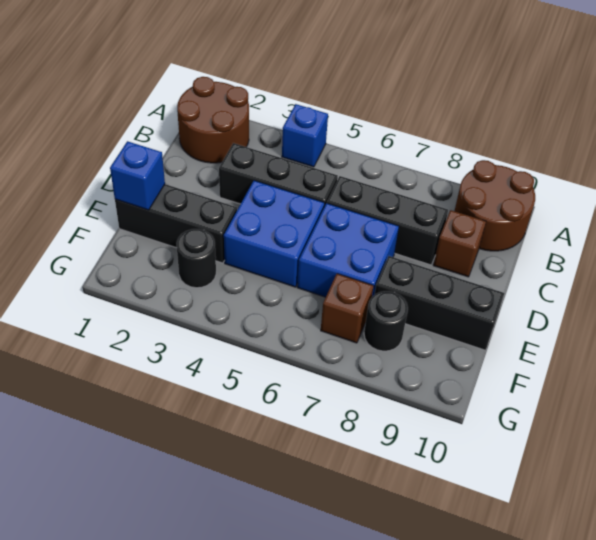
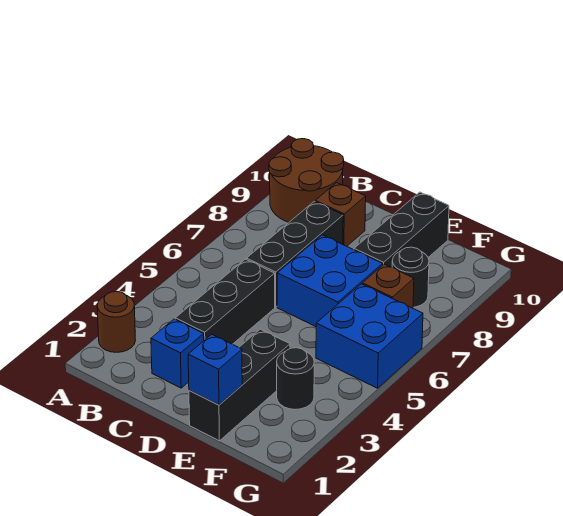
brown round brick A1:B2 level 1 -> brown round brick A2 level 1
blue brick A4 level 1 -> blue brick C2 level 1
blue brick D4:E5 level 1 -> blue brick F5:G6 level 1

